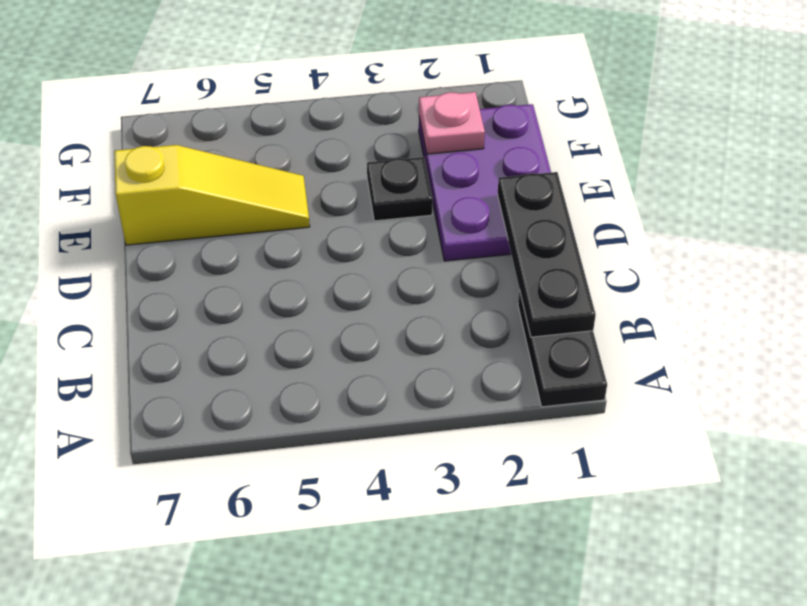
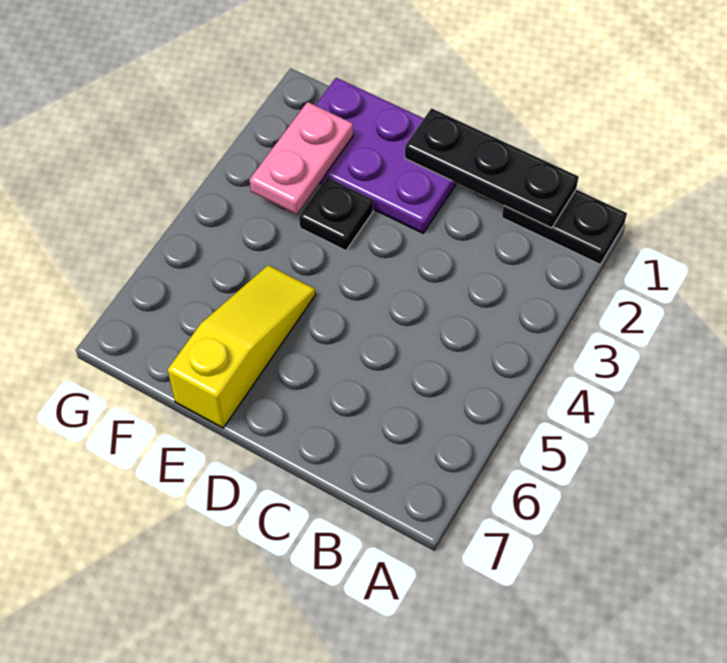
pink plate F2 level 2 -> pink plate F2:F3 level 2

